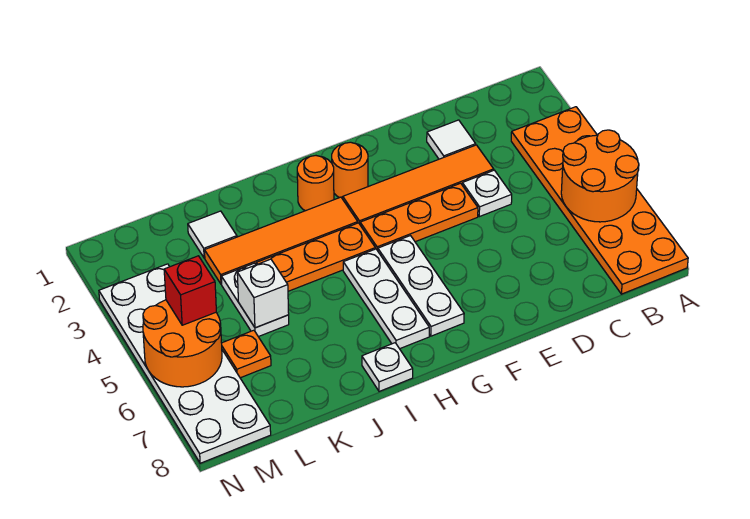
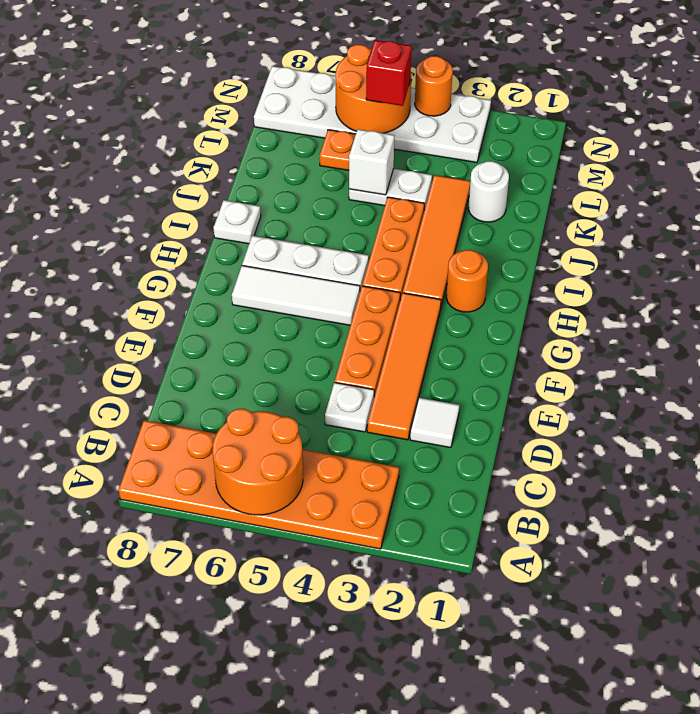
orange round brick G2 level 1 -> orange round brick N4 level 2
white plate G5:G7 level 1 -> white tile G5:G7 level 1
white tile K2 level 1 -> white round brick K2 level 1

